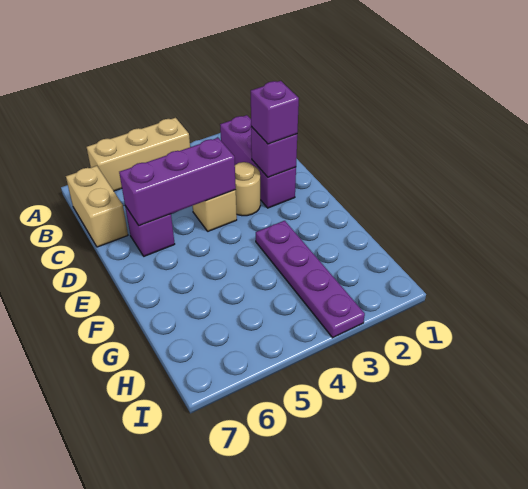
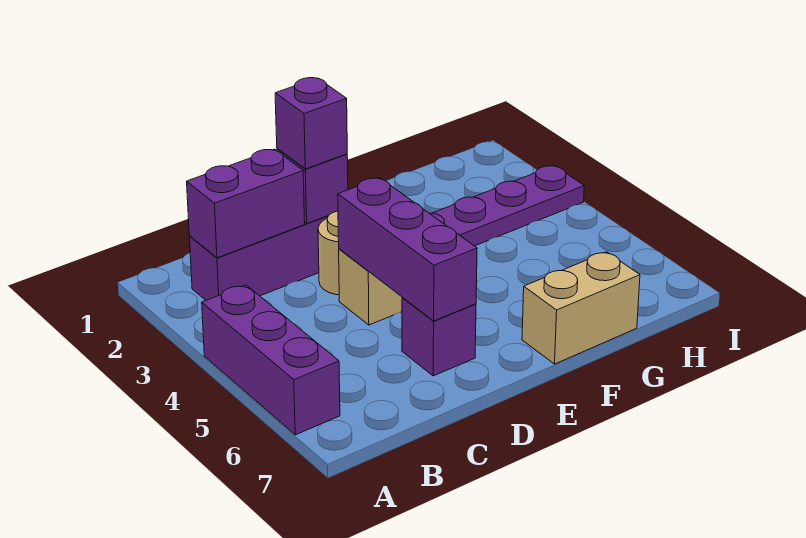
tan brick A4:A6 level 1 -> purple brick A4:A6 level 1
none -> purple brick B2:C2 level 2
tan brick B7:C7 level 1 -> tan brick F7:G7 level 1

